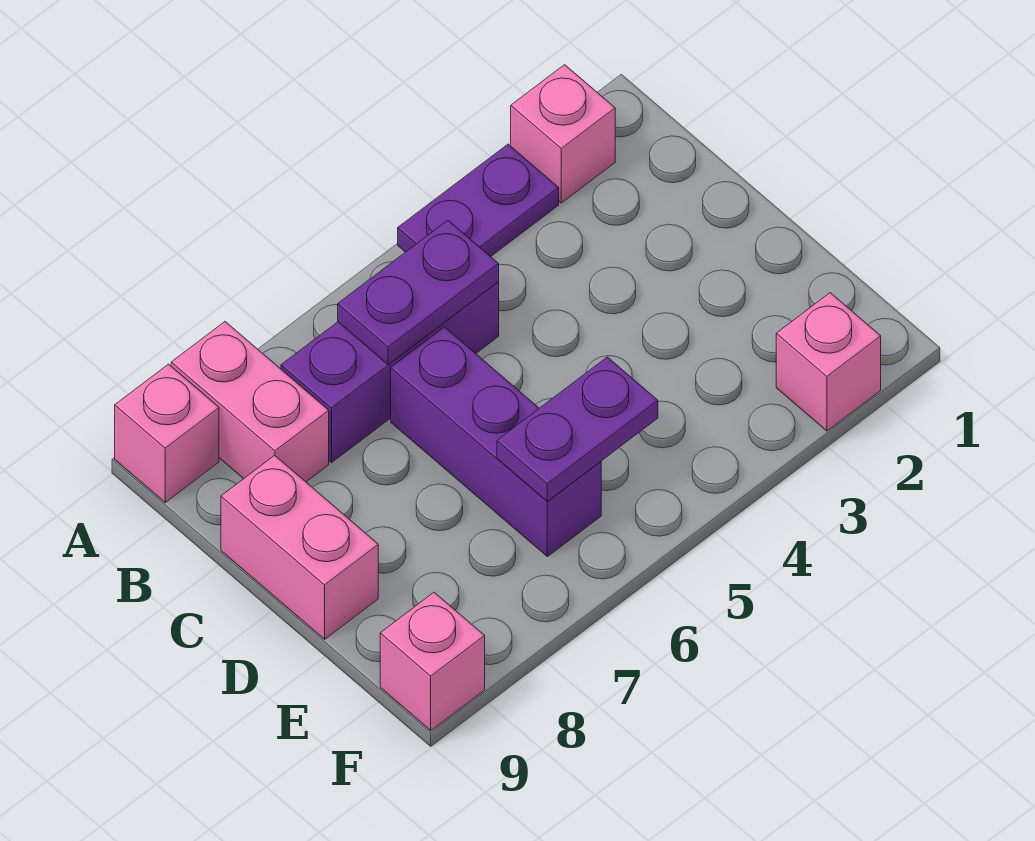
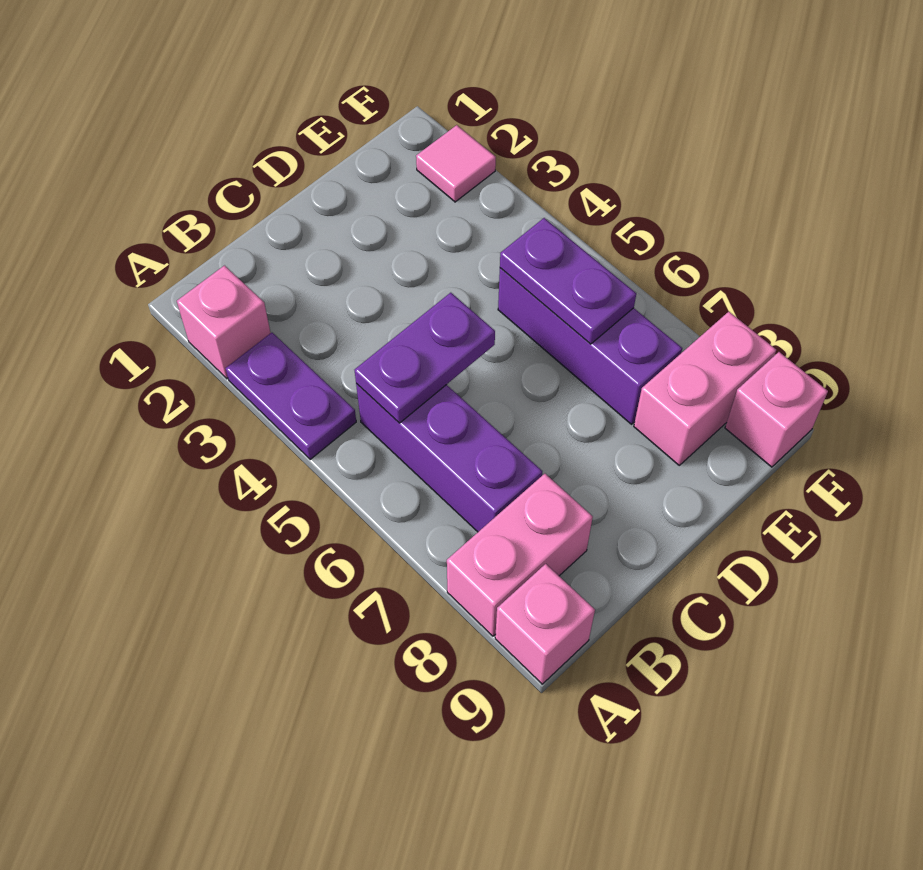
purple plate B5:B6 level 2 -> purple plate B5:C5 level 2
purple brick C6:E6 level 1 -> purple brick E5:E7 level 1
pink brick C9:D9 level 1 -> pink brick E8:F8 level 1
pink brick F2 level 1 -> pink tile F2 level 1

